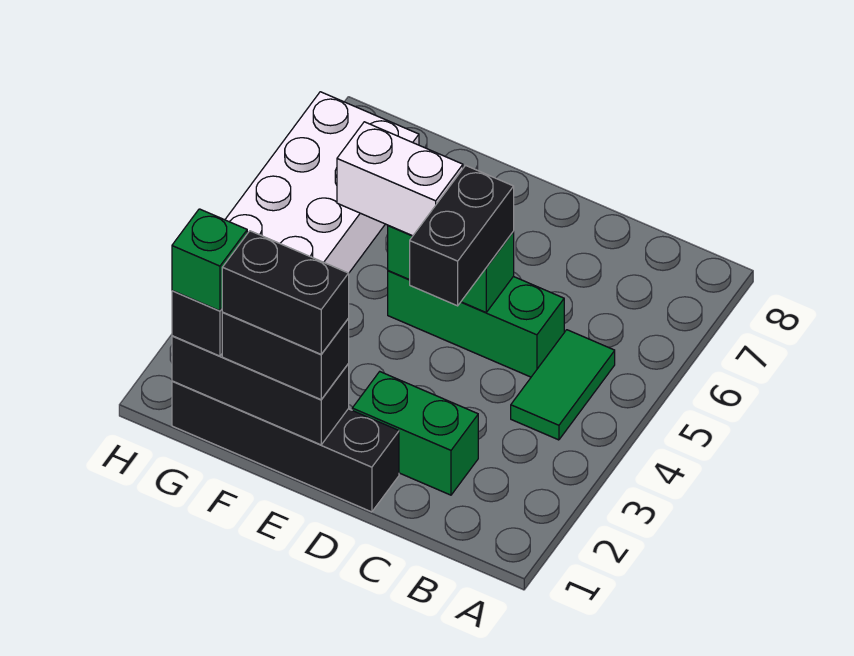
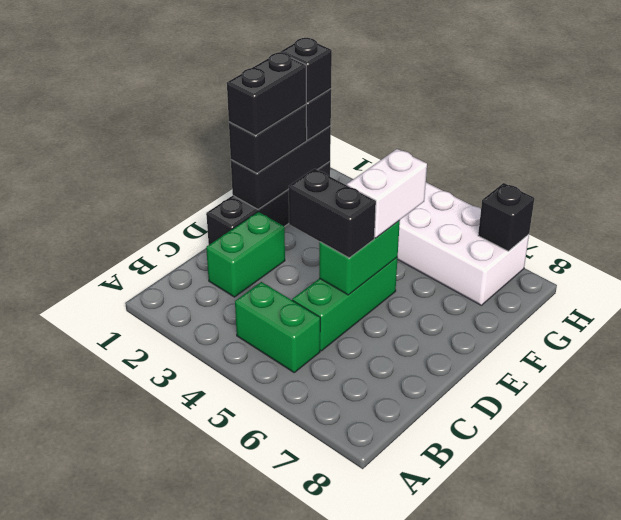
green tile B4:B5 level 1 -> green brick B4:B5 level 1
green brick G1 level 4 -> black brick G1 level 4
none -> black brick H7 level 2

